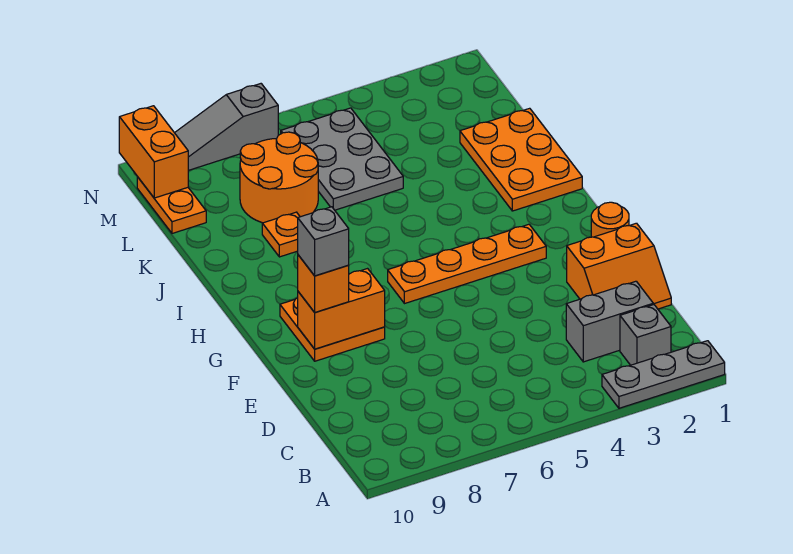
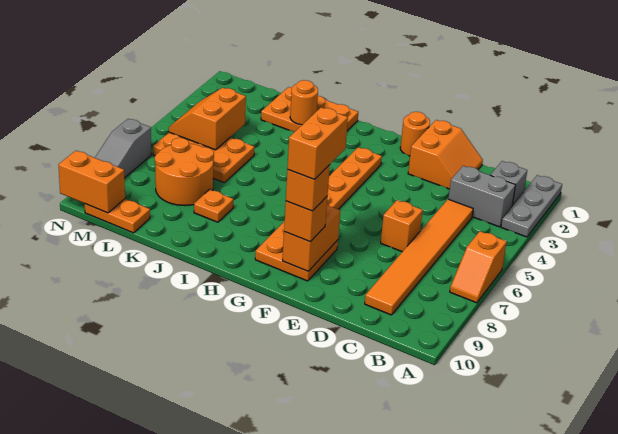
none -> orange slope A6:A7 level 1 top 6
grey brick C2:C3 level 1 -> grey brick B3:C3 level 1
none -> orange tile C4:C9 level 1
none -> orange brick D6 level 1
none -> orange brick F8:F9 level 5
grey brick F9 level 4 -> orange brick F9 level 4
none -> orange round brick J2 level 2
grey plate K5:M6 level 1 -> orange plate K5:M6 level 1
none -> orange slope L4:M5 level 2 top L

